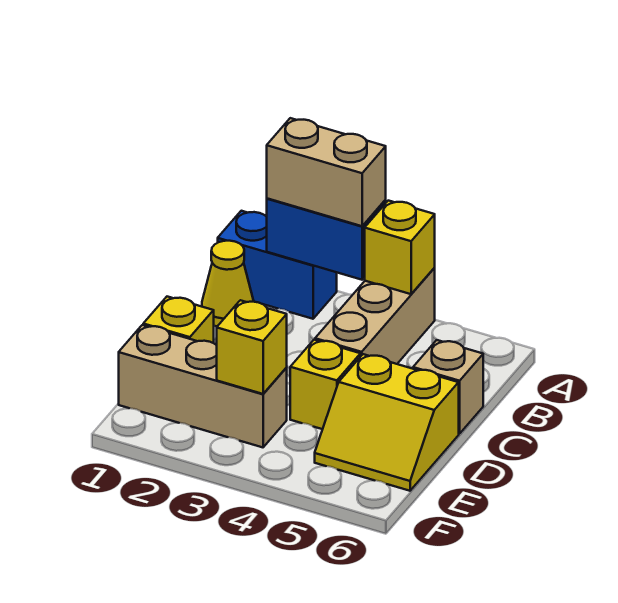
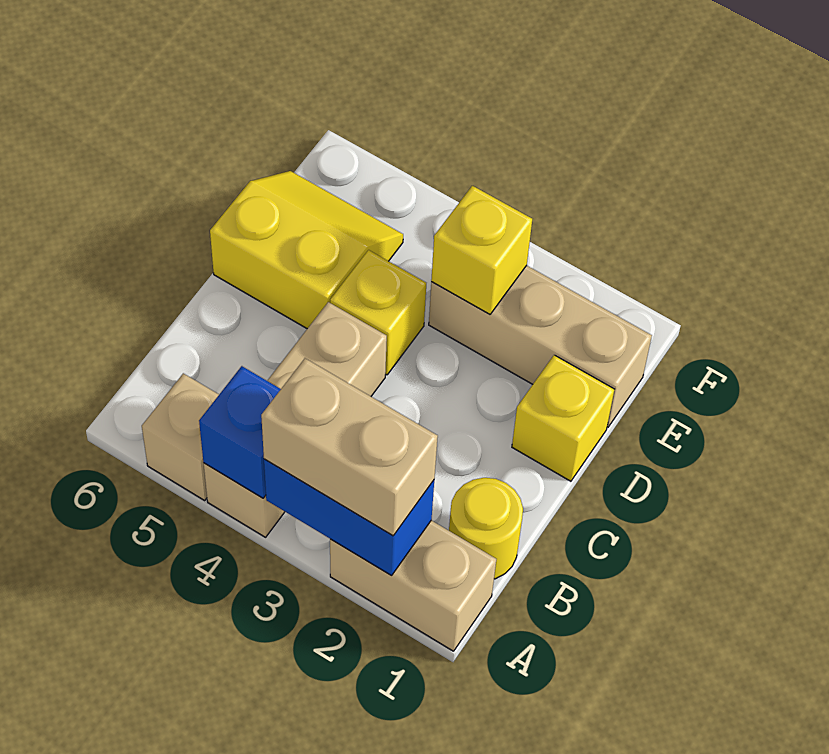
blue brick A1:A2 level 1 -> tan brick A1:A2 level 1
yellow brick A4 level 2 -> blue brick A4 level 2
yellow cone B1 level 1 -> yellow round brick B1 level 1
tan brick C6 level 1 -> tan brick A5 level 1

